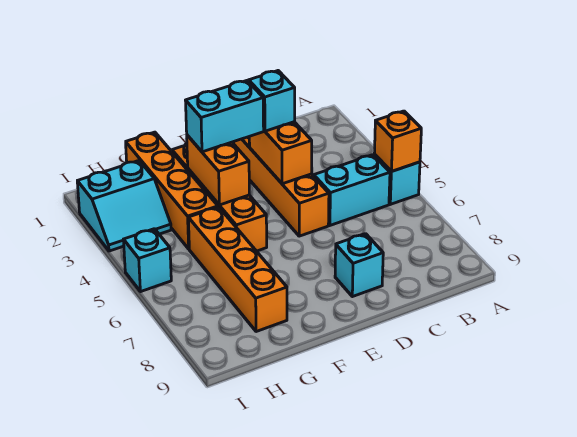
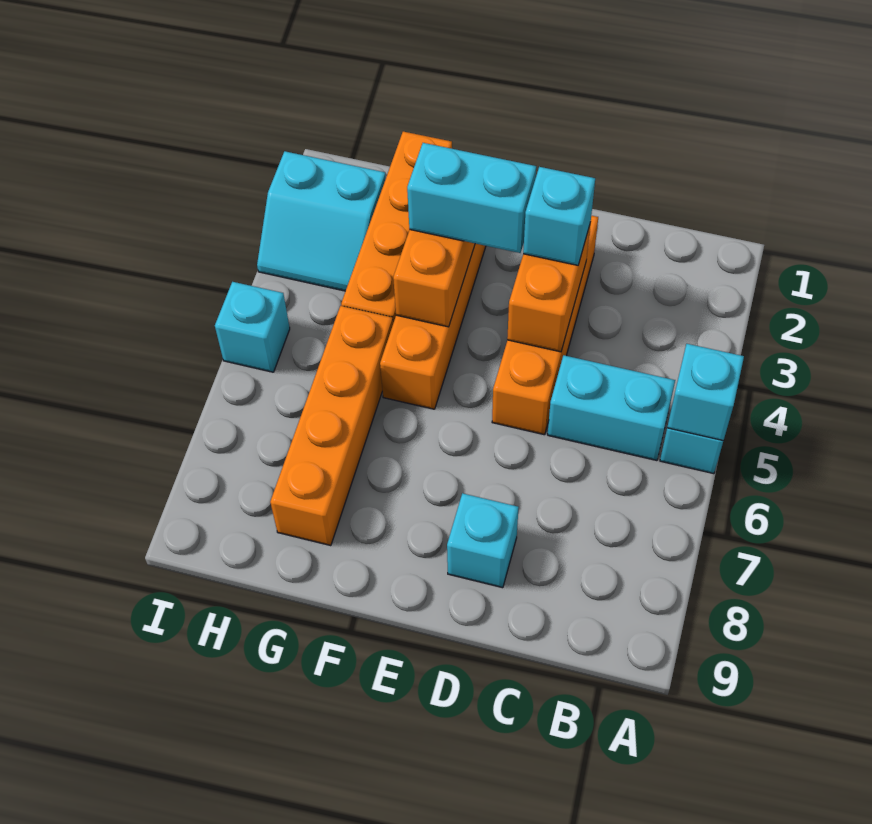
orange brick A5 level 2 -> cyan brick A5 level 2

